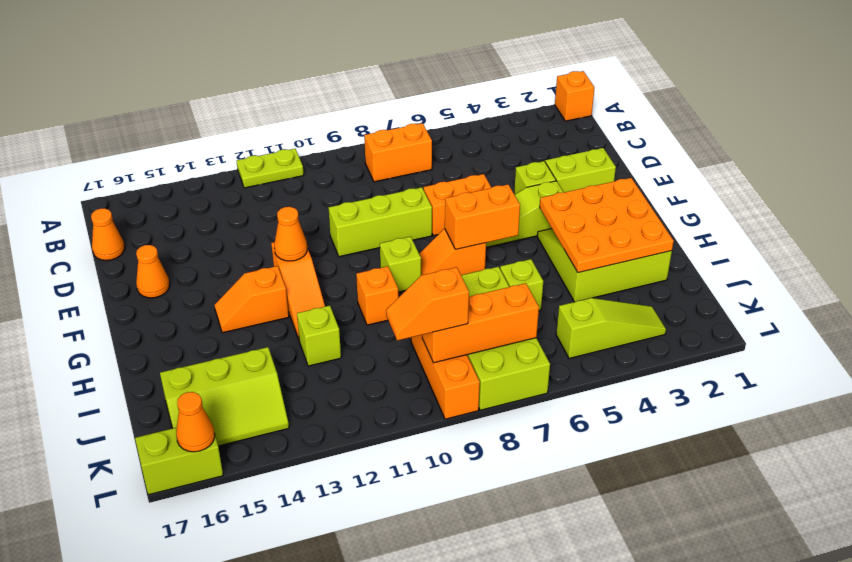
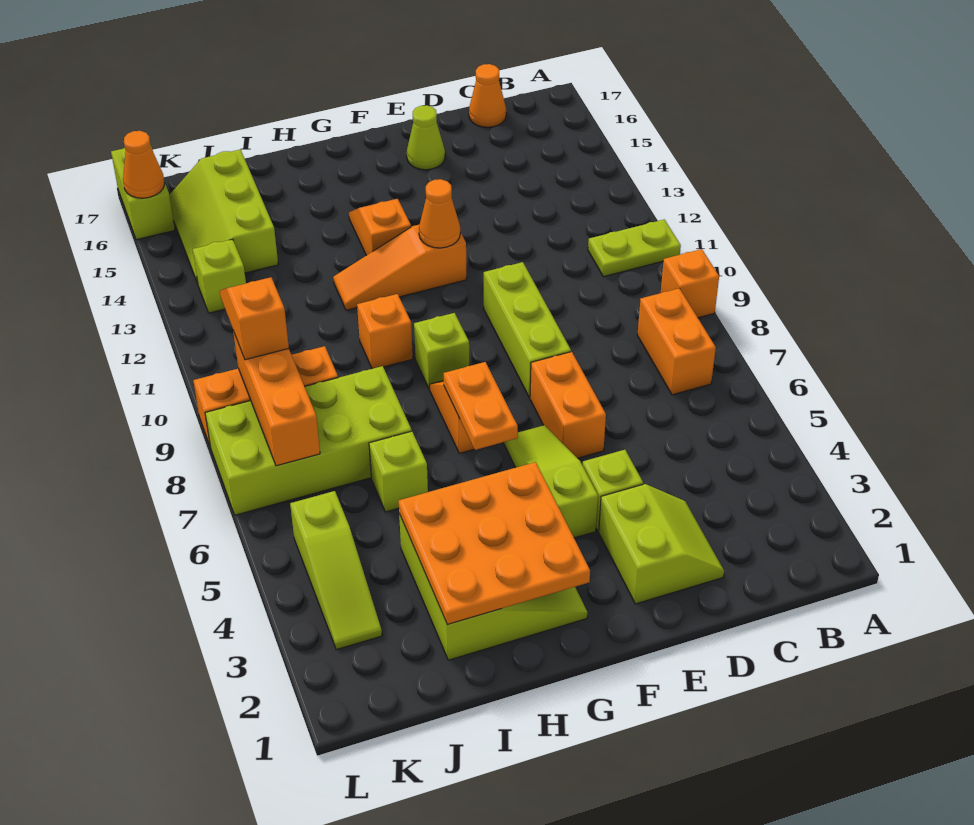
orange brick A1 level 1 -> orange brick A9 level 1
lime plate A11:A12 level 1 -> lime plate A11:B11 level 1
orange cone E16 level 1 -> lime cone E16 level 1
orange brick G6:G7 level 2 -> orange plate G6:G7 level 2
lime brick I12 level 1 -> lime brick K13 level 1

